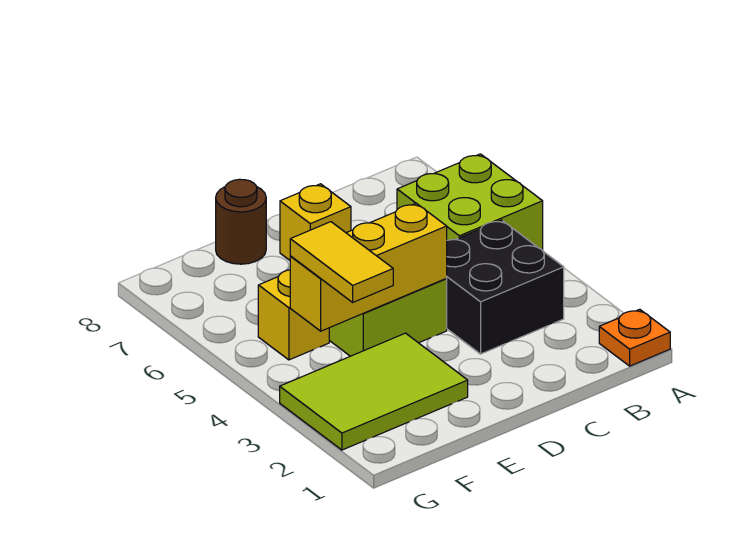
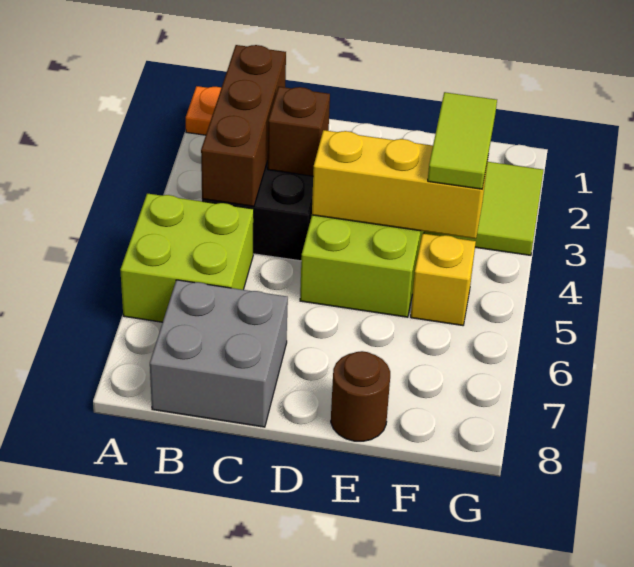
none -> brown brick B2:B4 level 2
none -> grey brick B7:C8 level 1
none -> brown brick C3 level 2
yellow brick D7 level 1 -> none
yellow tile F3:F4 level 3 -> lime tile F3:F4 level 3

